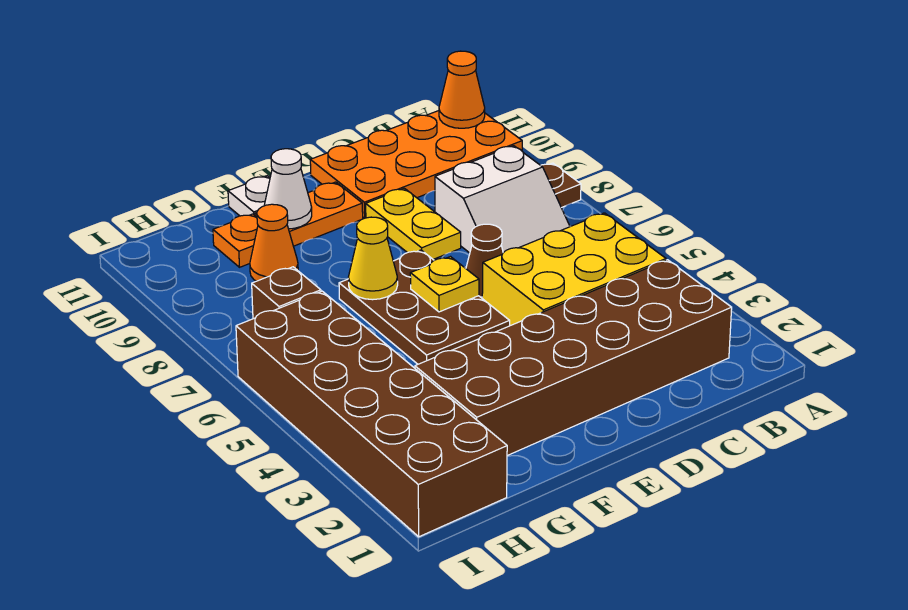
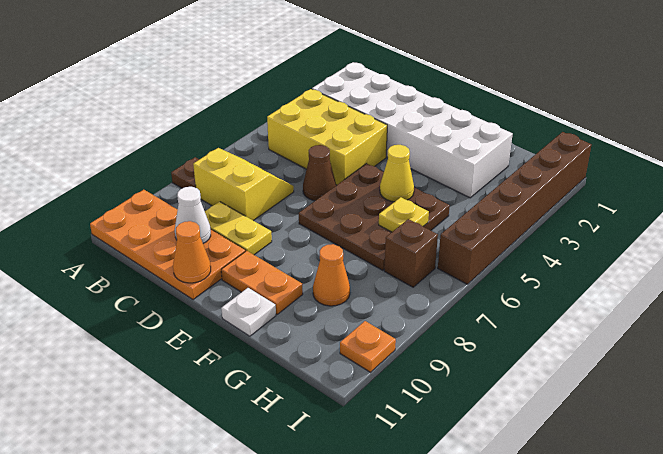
orange cone A11 level 2 -> orange cone D11 level 2
brown brick B2:G3 level 1 -> white brick B2:G3 level 1
white slope B7:C8 level 1 top 8 -> yellow slope B7:C8 level 1 top 8
yellow plate D8:D9 level 1 -> yellow plate C9:D9 level 1
brown plate E5:F7 level 1 -> brown plate E5:G7 level 1
yellow plate E6 level 2 -> yellow plate G6 level 2
yellow cone F7 level 2 -> yellow cone F5 level 2
white cone F10 level 2 -> white cone C10 level 2
orange plate G10 level 1 -> orange plate I10 level 1
brown brick H1:I6 level 1 -> brown brick I1:I6 level 1

